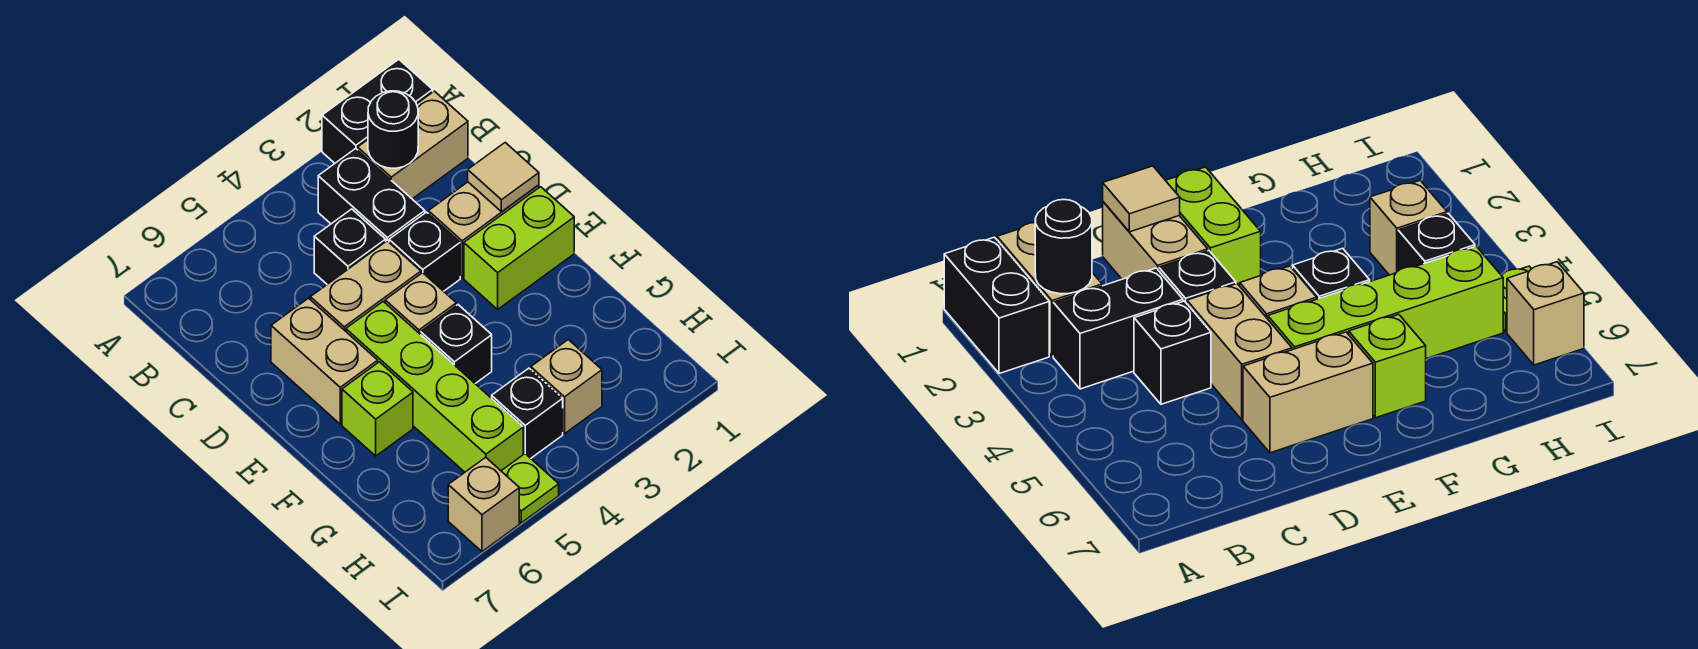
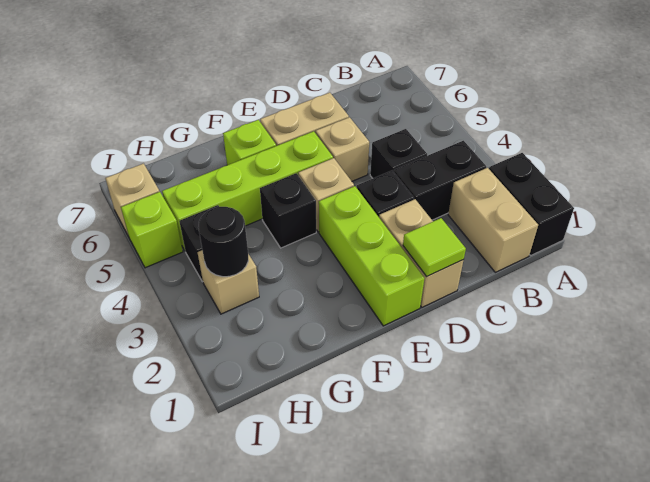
black round brick B2 level 2 -> black round brick H3 level 2
tan tile D1 level 2 -> lime tile D1 level 2
tan brick D4:D5 level 1 -> tan brick D5 level 1
lime brick E1:E2 level 1 -> lime brick E1:E3 level 1
lime plate I5 level 1 -> lime brick I5 level 1

